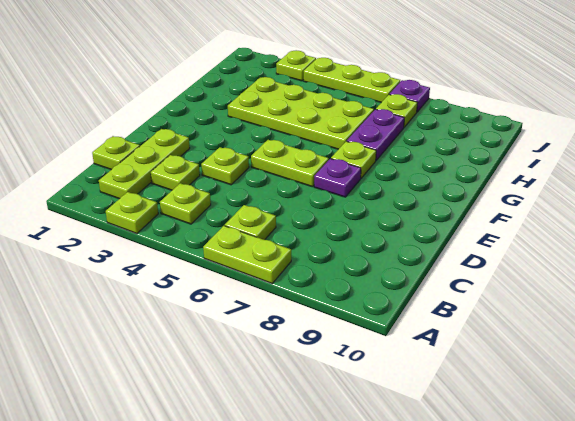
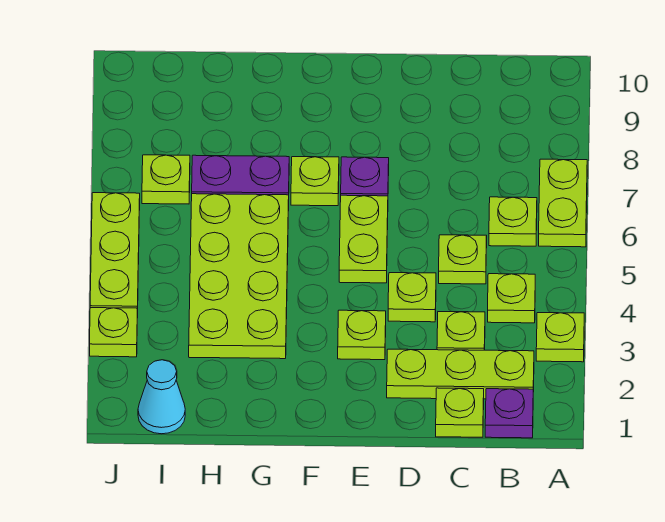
none -> lime plate C5 level 1
none -> lime plate E3 level 1
none -> cyan cone I1 level 1
purple plate J7 level 1 -> purple plate B1 level 1

